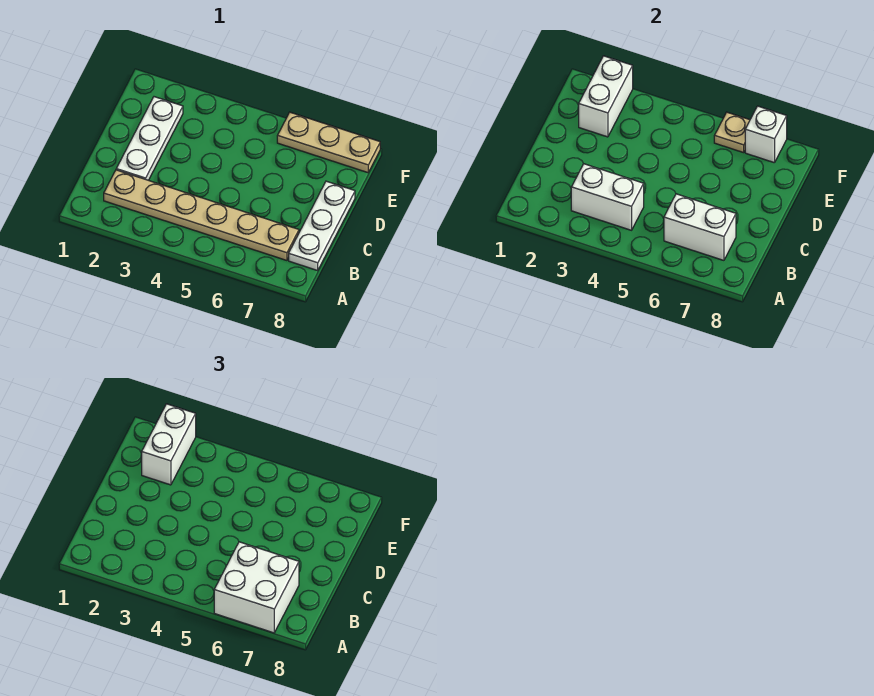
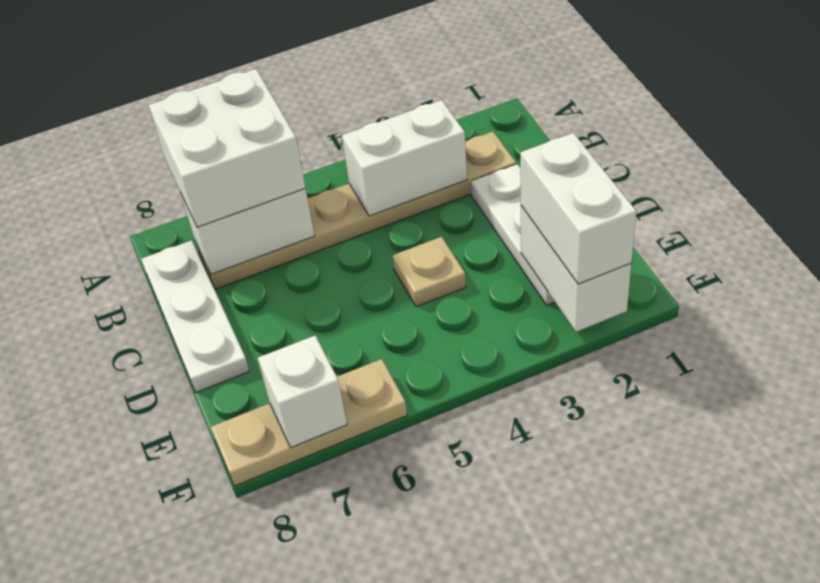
tan plate F6 level 2 -> tan plate D4 level 1

